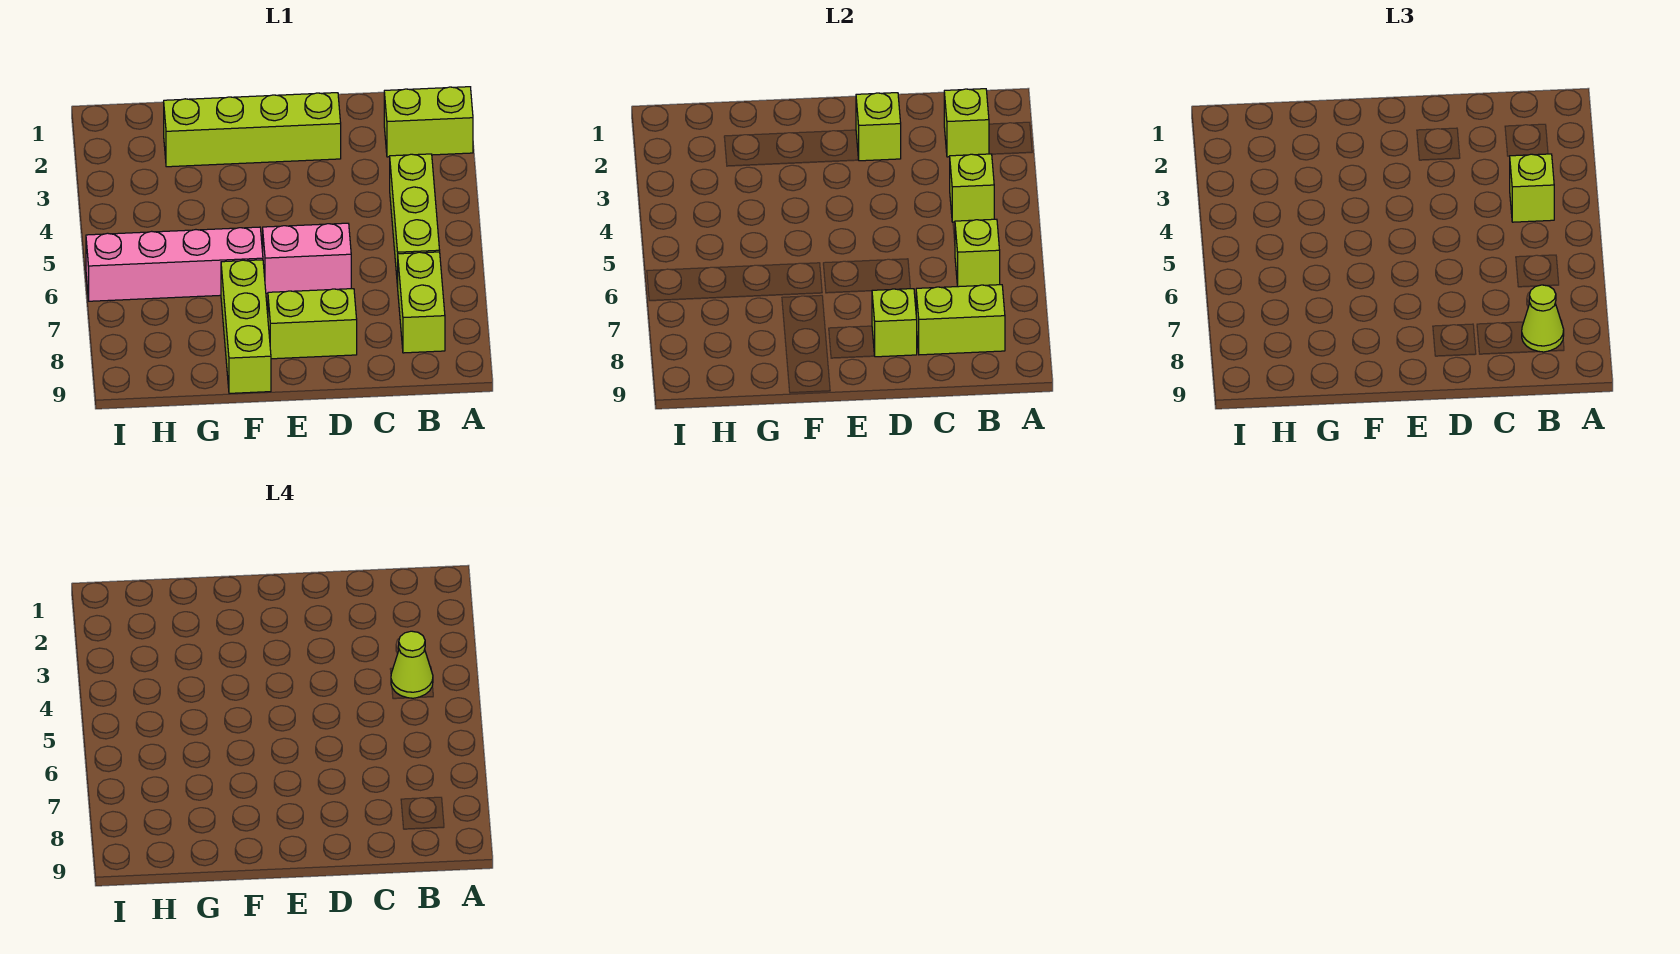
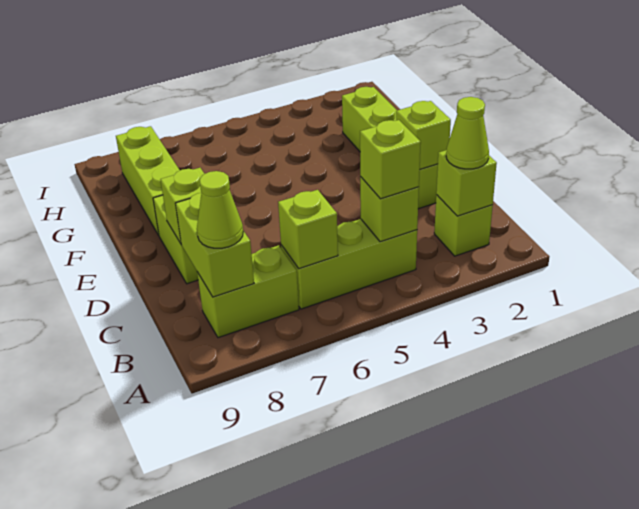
lime brick A2:B2 level 1 -> lime brick B2 level 1
lime cone B4 level 4 -> lime cone B2 level 3
pink brick D6:E6 level 1 -> none
pink brick F6:I6 level 1 -> none
lime brick F7:F9 level 1 -> lime brick F8:H8 level 1

